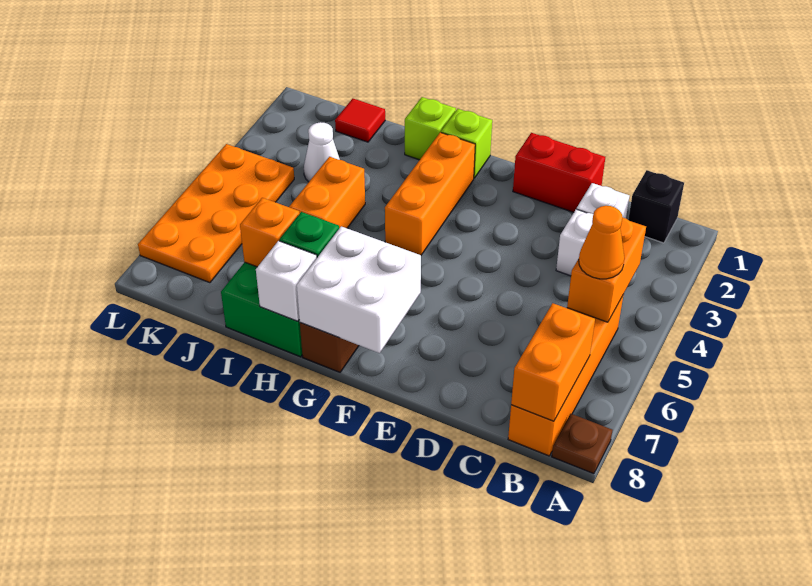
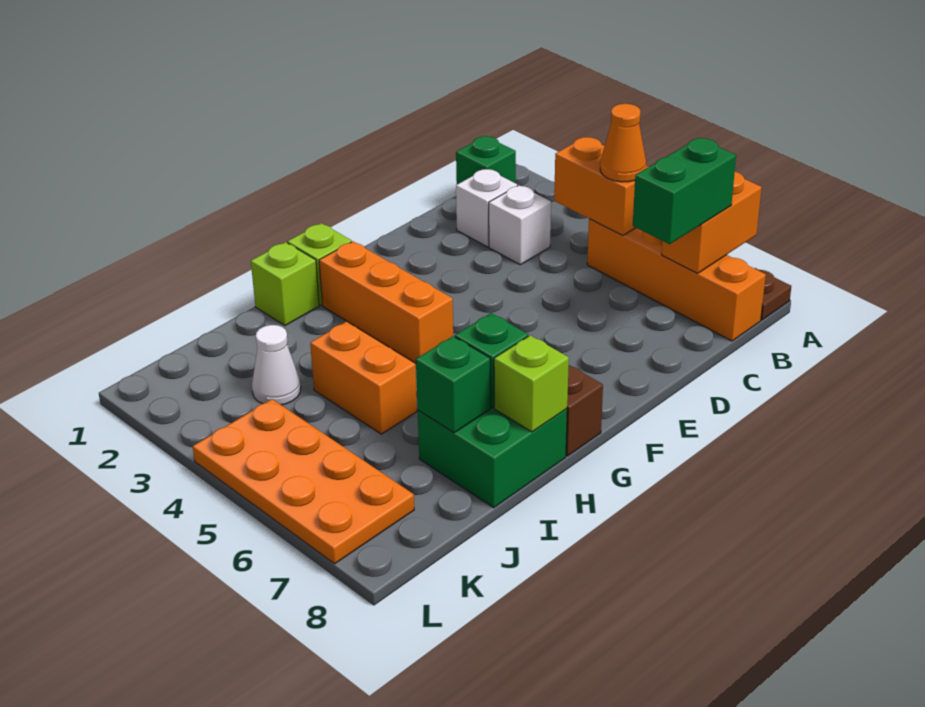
black brick B1 level 1 -> green brick B1 level 1
orange brick B7:B8 level 2 -> orange brick A7:B7 level 2
none -> green brick B7:C7 level 3
red brick D1:E1 level 1 -> none
white brick F7:G8 level 2 -> none
white brick H8 level 2 -> lime brick H8 level 2
orange brick I7 level 2 -> green brick I7 level 2
red tile J1 level 1 -> none

